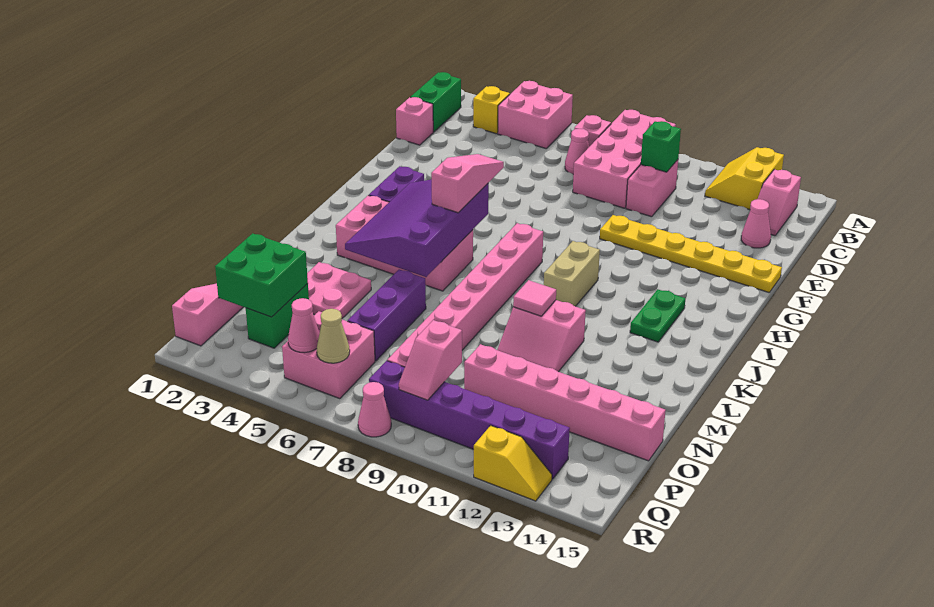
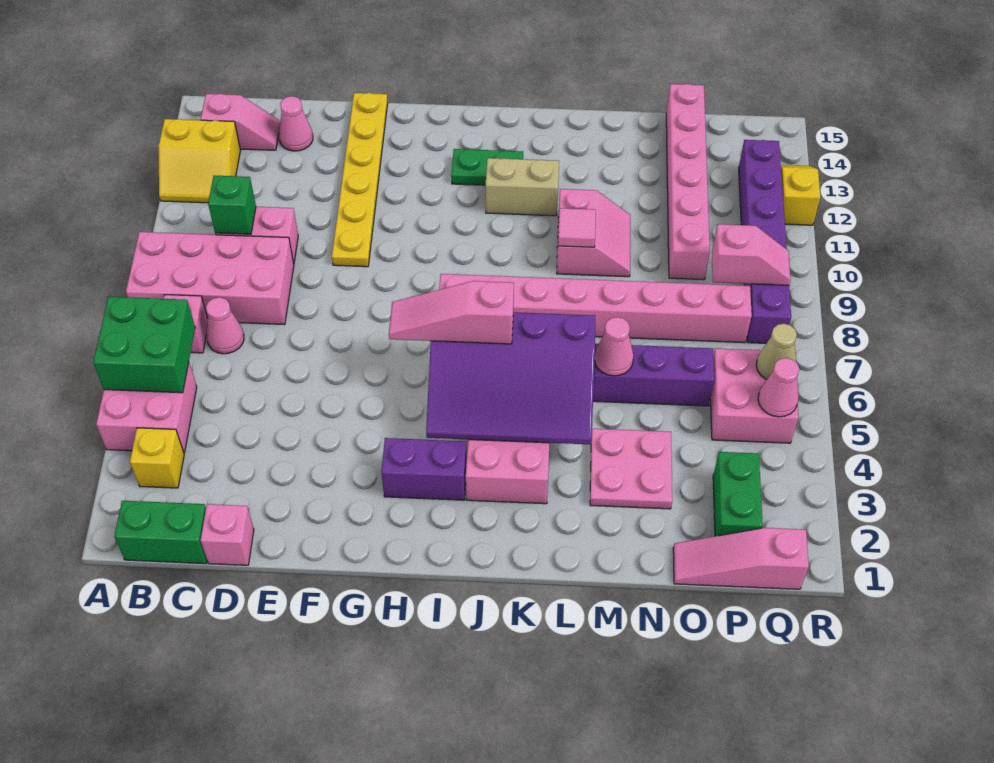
tan brick I10:J10 level 1 -> tan brick J12:K12 level 1
green brick O2:P3 level 2 -> green brick A5:B6 level 2
green brick O3:P3 level 1 -> green brick P2:P3 level 1
pink cone R8 level 1 -> pink cone M6 level 2

